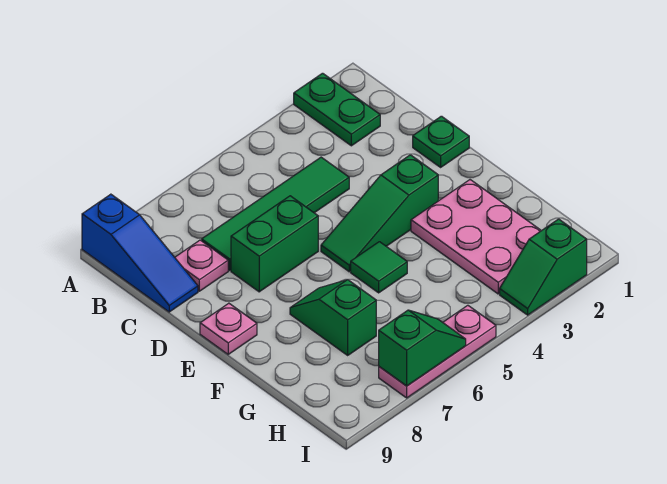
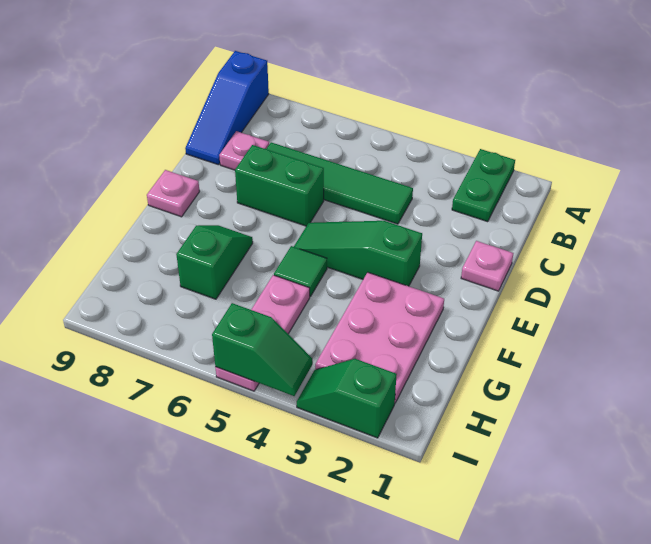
green plate D1 level 1 -> pink plate D1 level 1
pink plate I5:I7 level 1 -> pink plate G5:I5 level 1
green slope I6:I7 level 2 top 7 -> green slope I4:I5 level 2 top 5

